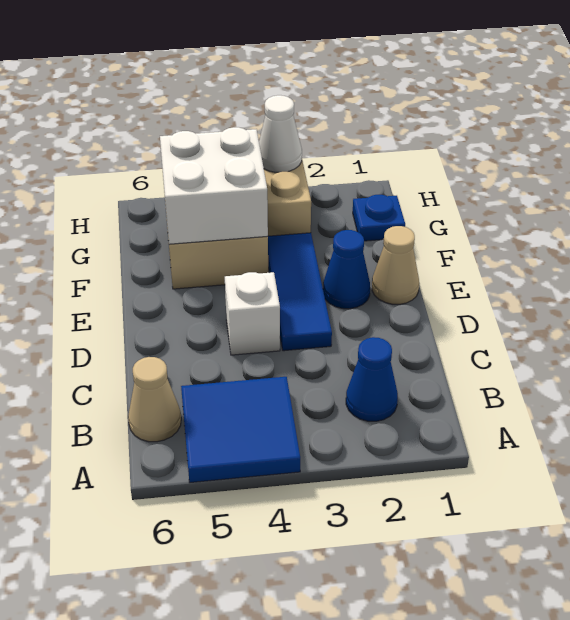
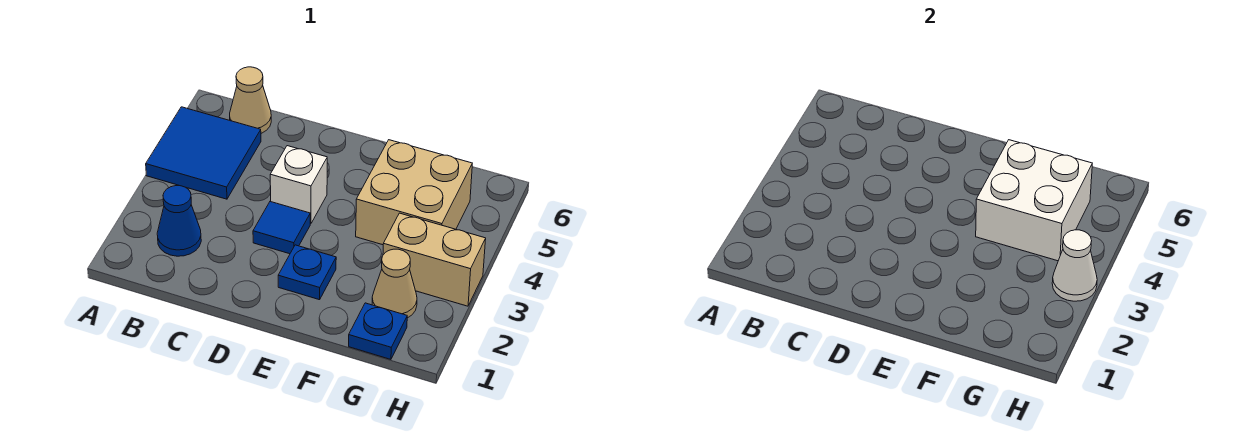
blue tile D3:F3 level 1 -> blue tile D3 level 1
tan cone E1 level 1 -> tan cone G2 level 1
blue cone E2 level 1 -> blue plate E2 level 1

